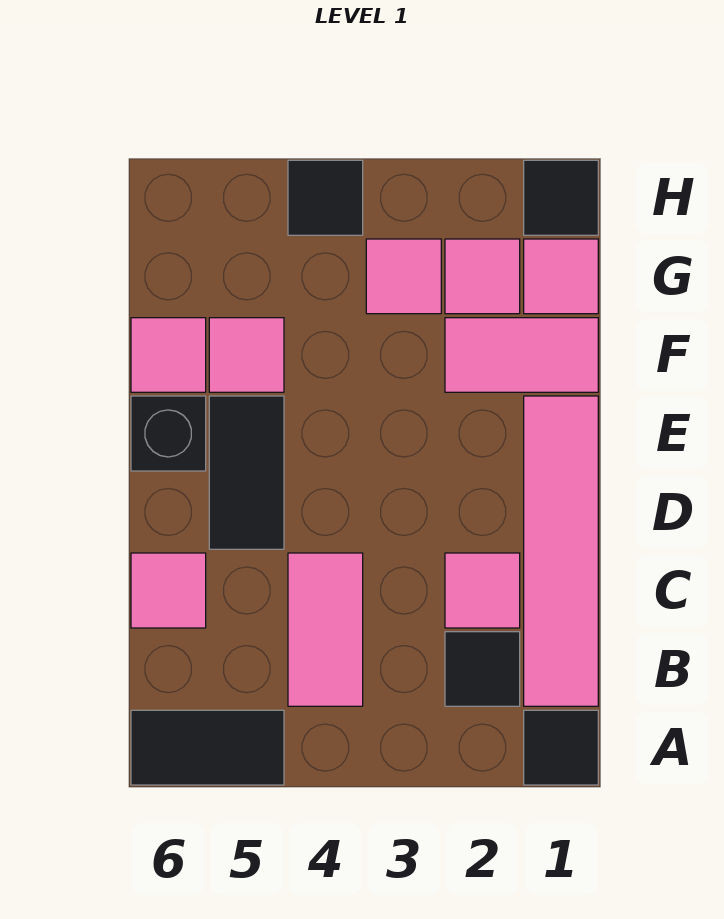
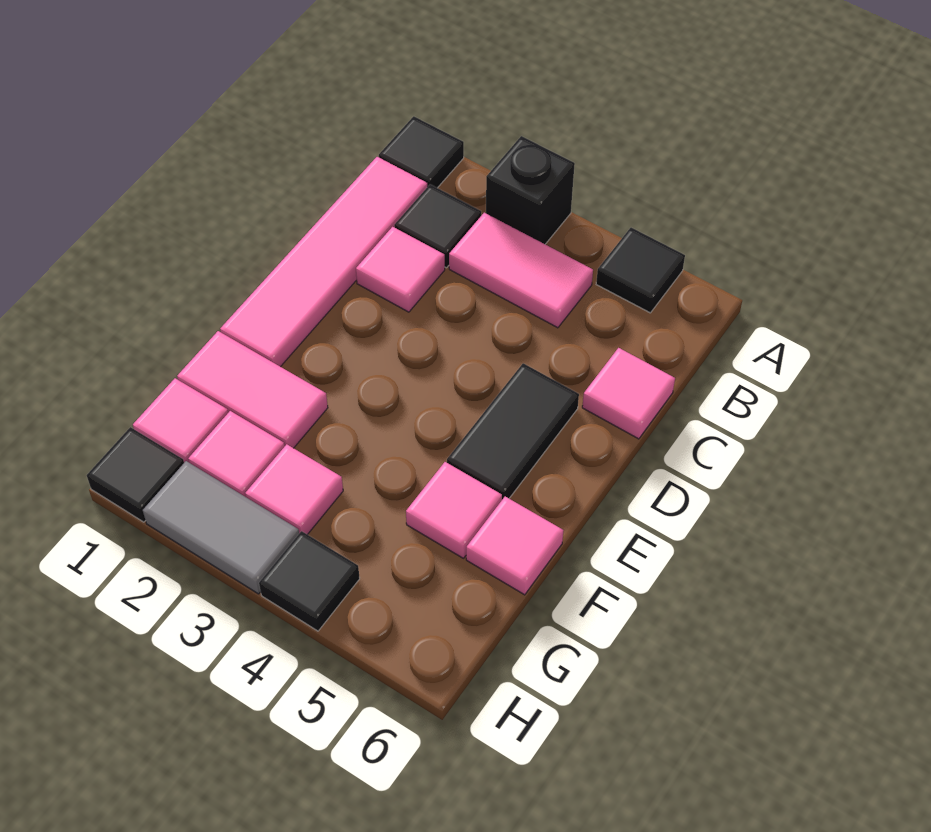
black tile A5:A6 level 1 -> black tile A5 level 1
pink tile B4:C4 level 1 -> pink tile B3:B4 level 1
black brick E6 level 1 -> black brick A3 level 1
none -> grey tile H2:H3 level 1

